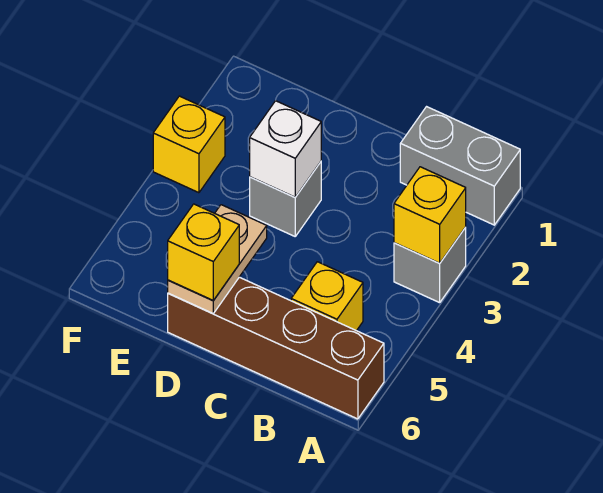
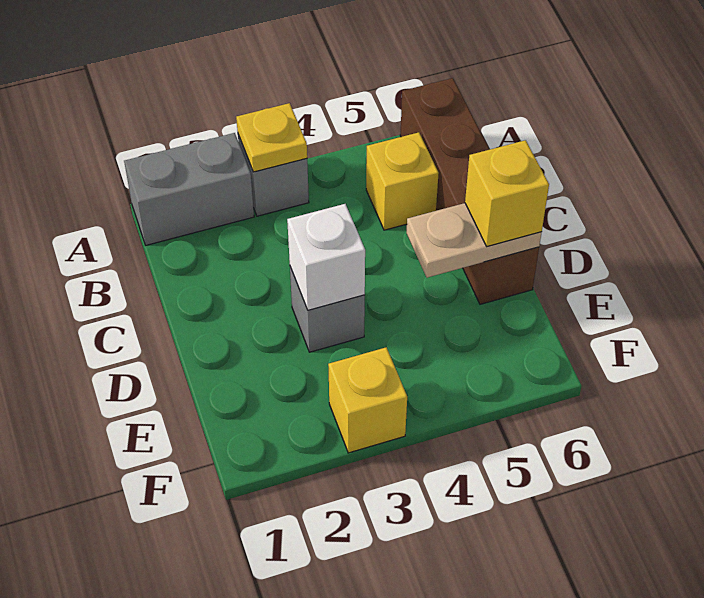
grey brick A1:B1 level 1 -> grey brick A1:A2 level 1
yellow brick A3 level 2 -> yellow plate A3 level 2

